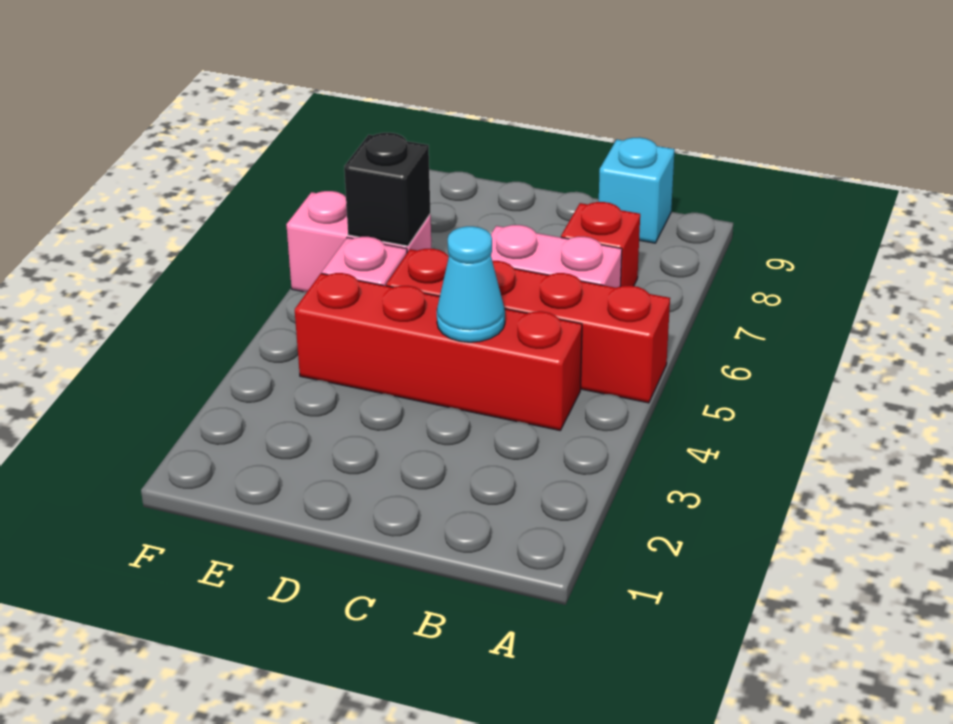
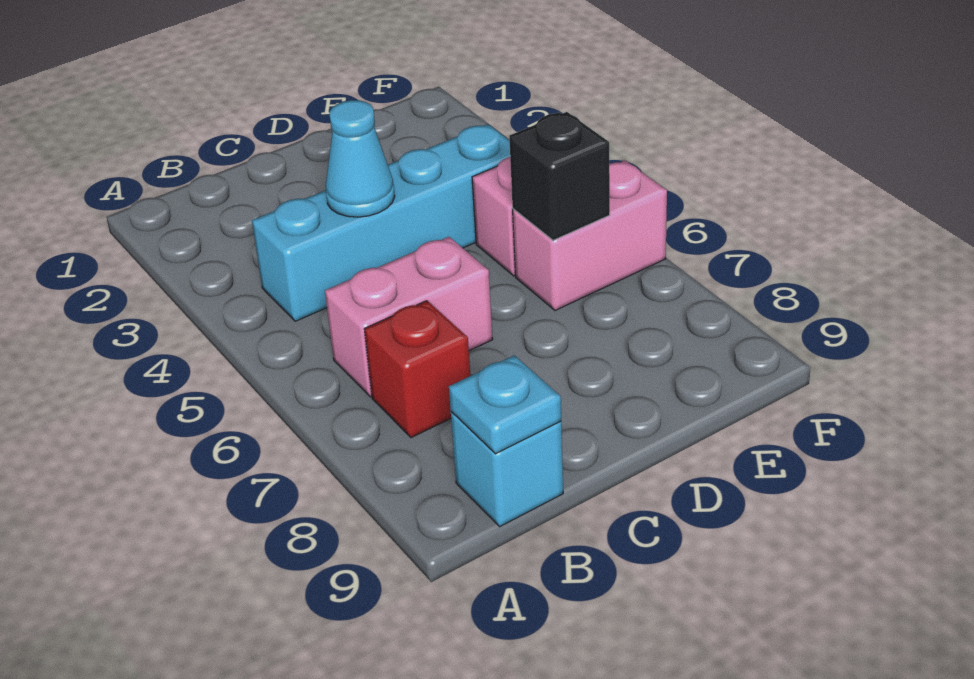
red brick A5:D5 level 1 -> none
red brick B4:E4 level 1 -> cyan brick B4:E4 level 1
none -> cyan plate B9 level 2

